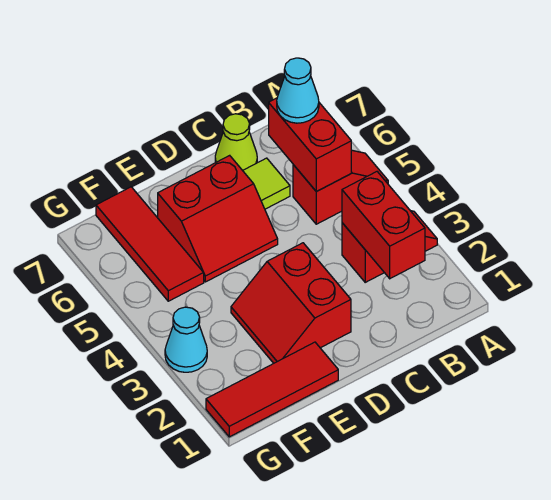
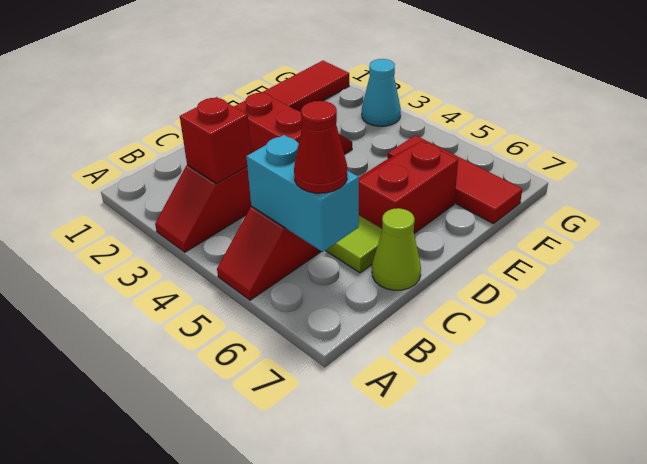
red brick B2:B3 level 2 -> red brick B3 level 2
red brick B5:B6 level 2 -> cyan brick B5:B6 level 2
cyan cone B6 level 3 -> red cone B6 level 3

